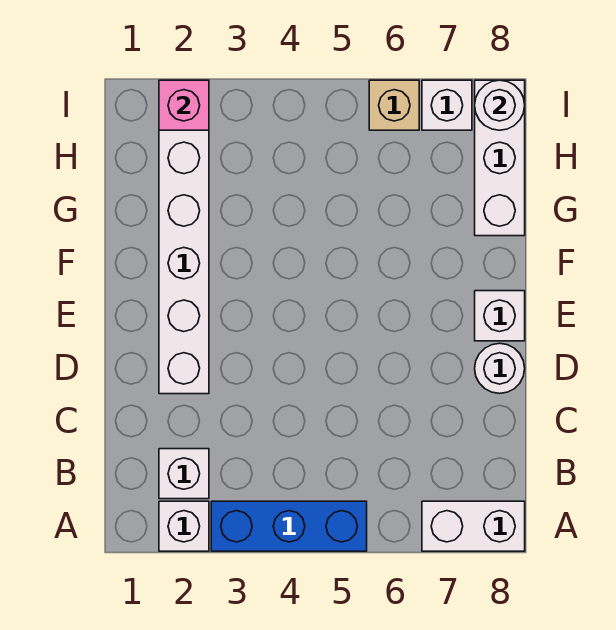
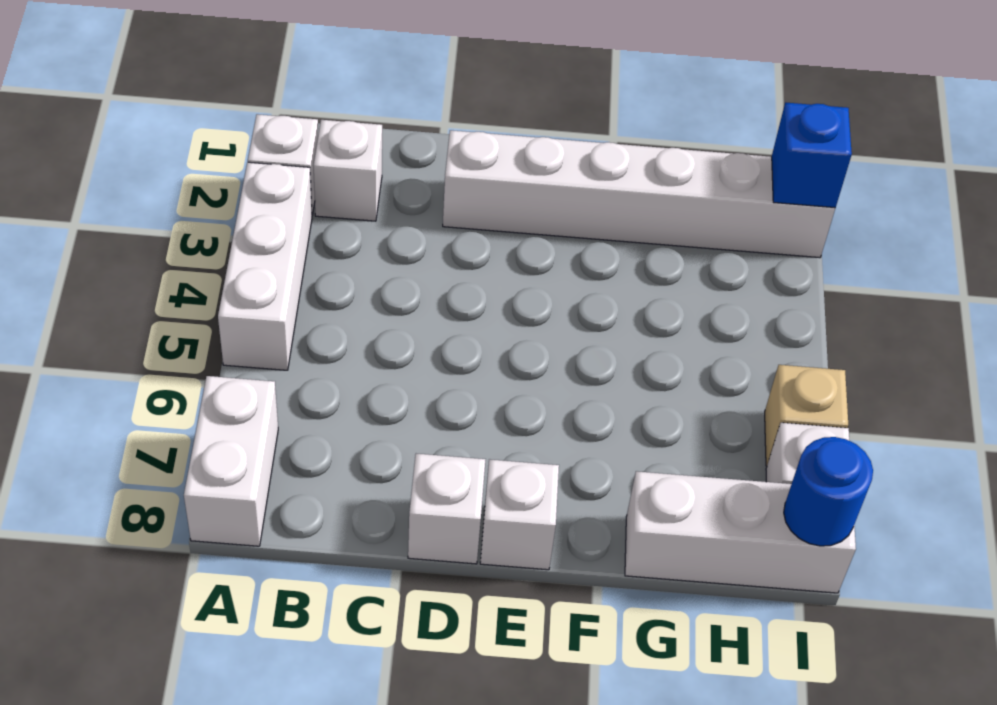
blue brick A3:A5 level 1 -> white brick A3:A5 level 1
white round brick D8 level 1 -> white brick D8 level 1
pink brick I2 level 2 -> blue brick I2 level 2
white round brick I8 level 2 -> blue round brick I8 level 2

